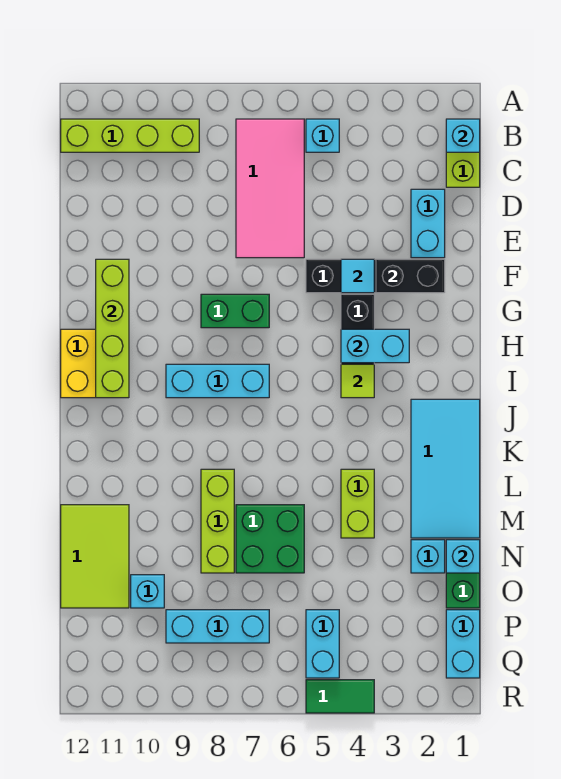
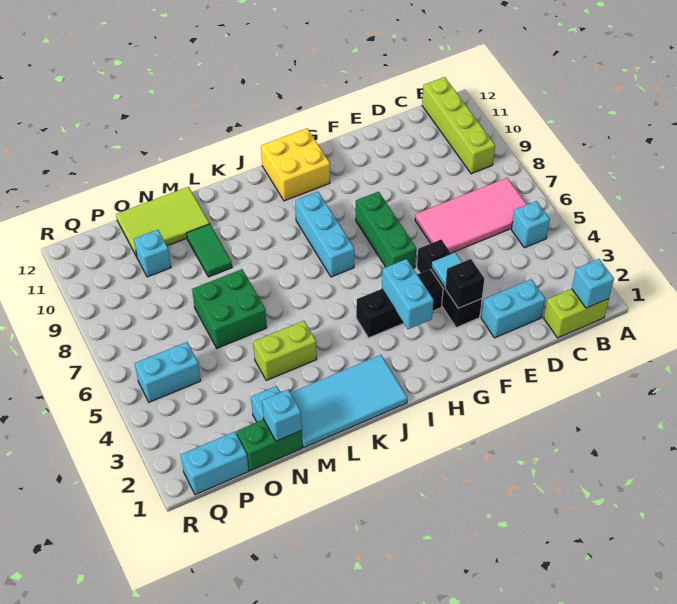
black brick F2:F3 level 2 -> black brick F3 level 2
lime brick F11:I11 level 2 -> none
green brick G7:G8 level 1 -> green brick G6:G8 level 1
lime tile I4 level 2 -> none
lime brick L8:N8 level 1 -> none
cyan brick P7:P9 level 1 -> none
green tile R4:R5 level 1 -> green tile M9:M10 level 1

